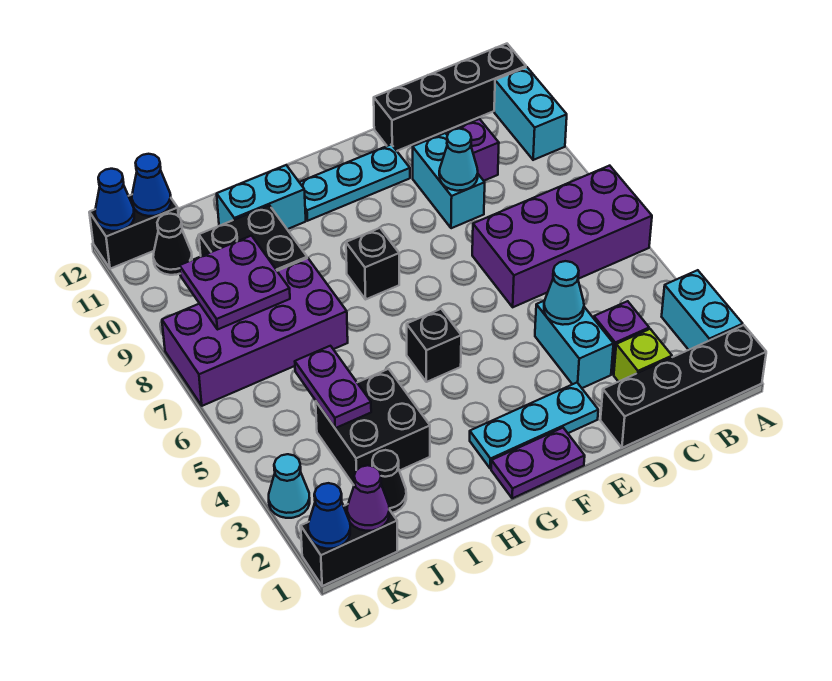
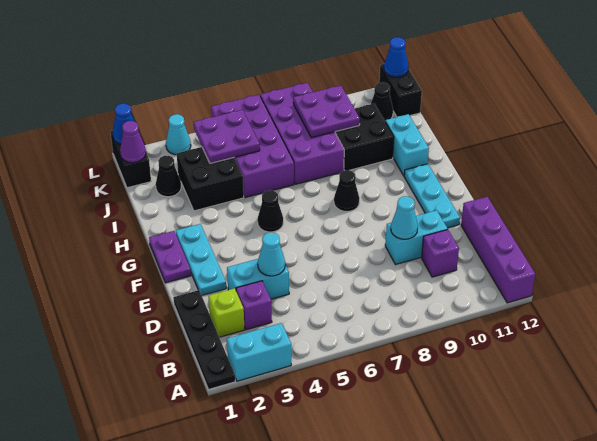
black brick A1:D1 level 1 -> black plate A1:D1 level 1
purple brick A6:D7 level 1 -> purple brick I5:L6 level 1
cyan brick A10:A11 level 1 -> none
black brick A12:D12 level 1 -> purple brick A12:D12 level 1
black brick G5 level 1 -> black cone G5 level 1
black brick G8 level 1 -> black cone G8 level 1
purple plate J4:J5 level 2 -> purple plate J4:K5 level 2
blue cone K12 level 2 -> none

